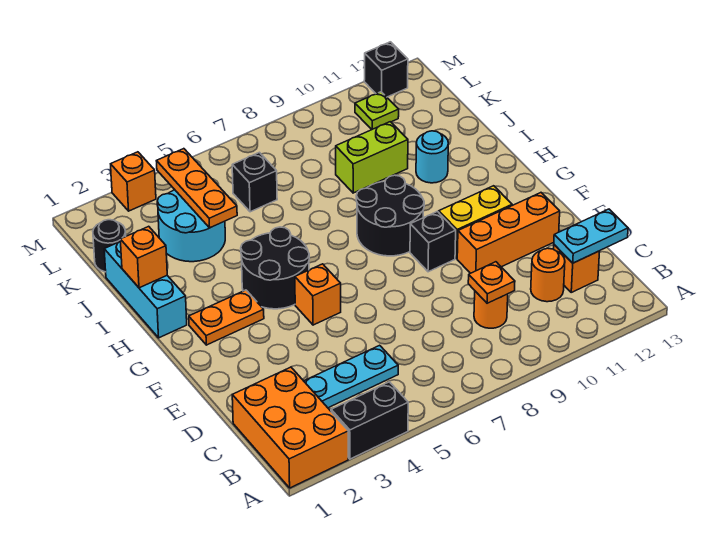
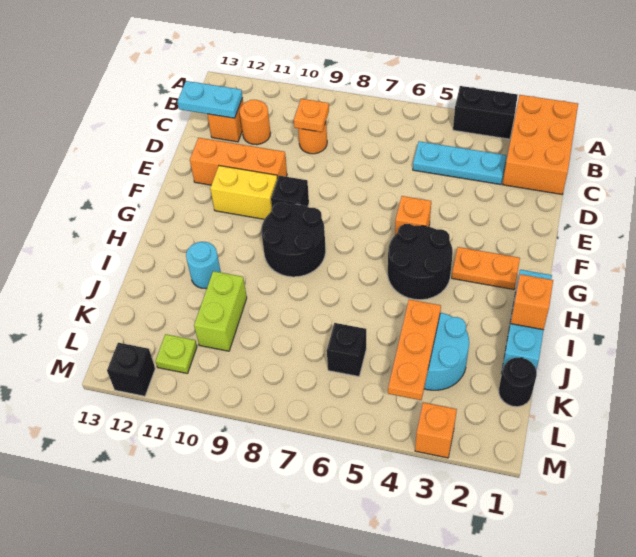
lime brick J9:J10 level 1 -> lime brick J10:K10 level 1

